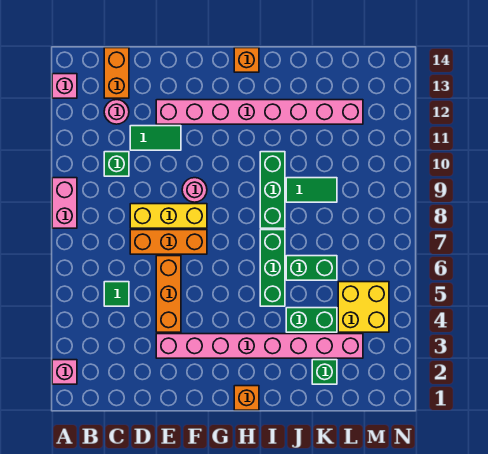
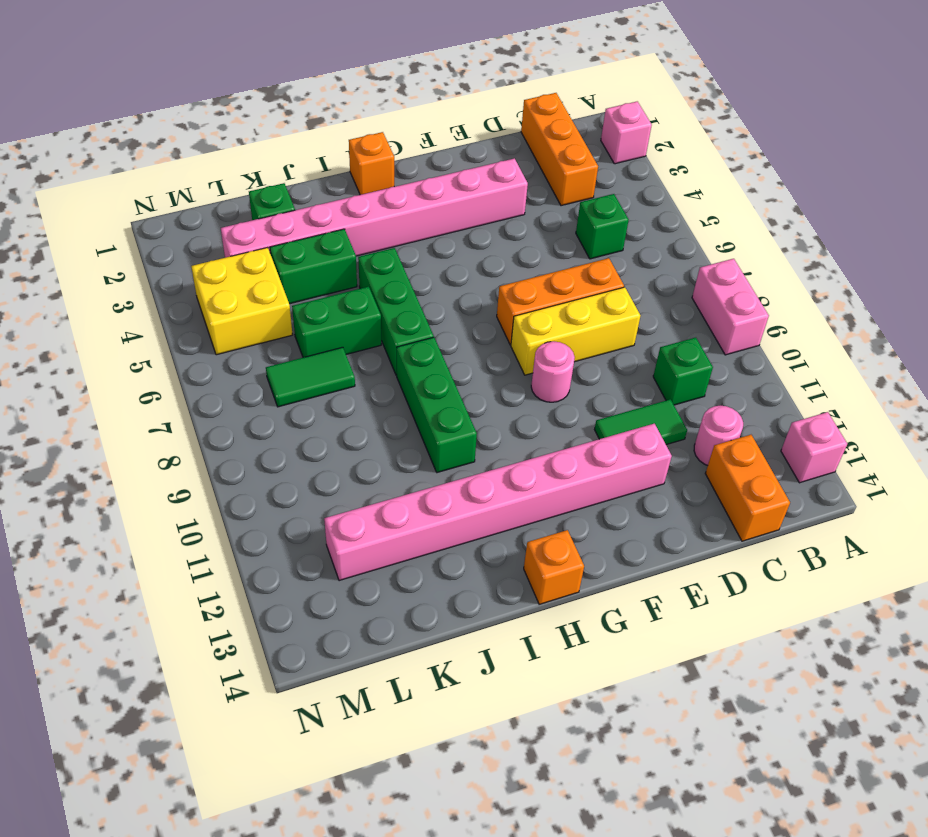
green tile C5 level 1 -> green brick C5 level 1
orange brick E4:E6 level 1 -> orange brick C1:C3 level 1
green tile J9:K9 level 1 -> green tile K7:L7 level 1

